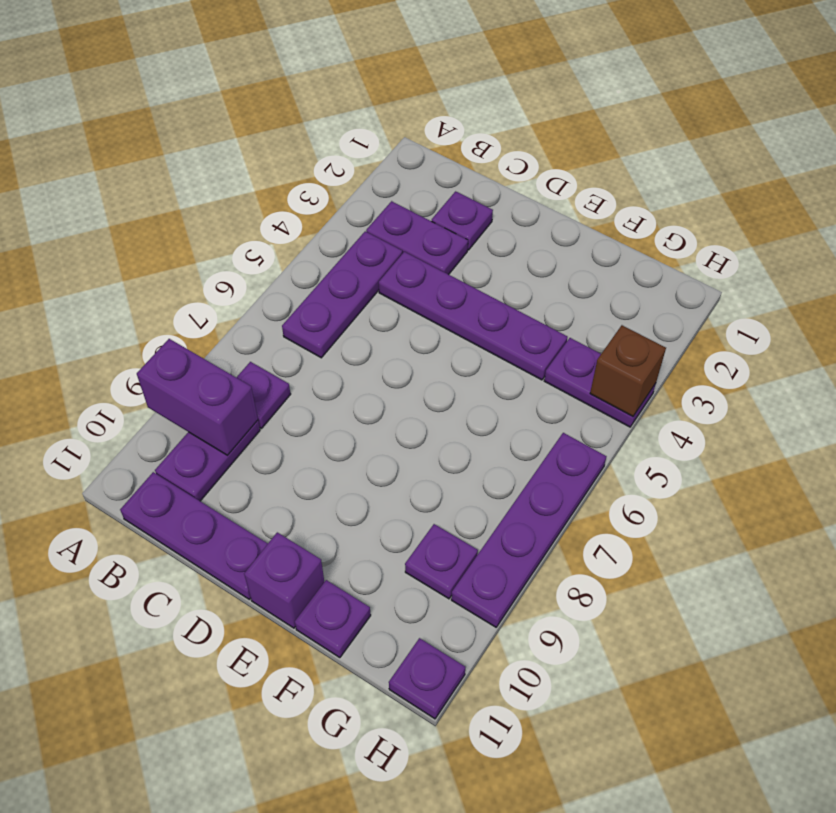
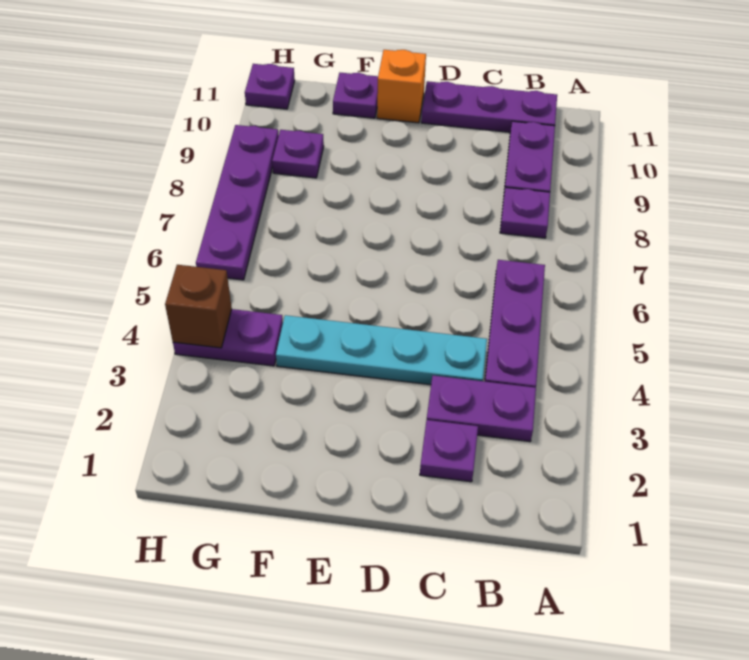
purple brick A9:B9 level 2 -> none
purple plate C4:F4 level 1 -> cyan plate C4:F4 level 1
purple brick E11 level 1 -> orange brick E11 level 1

